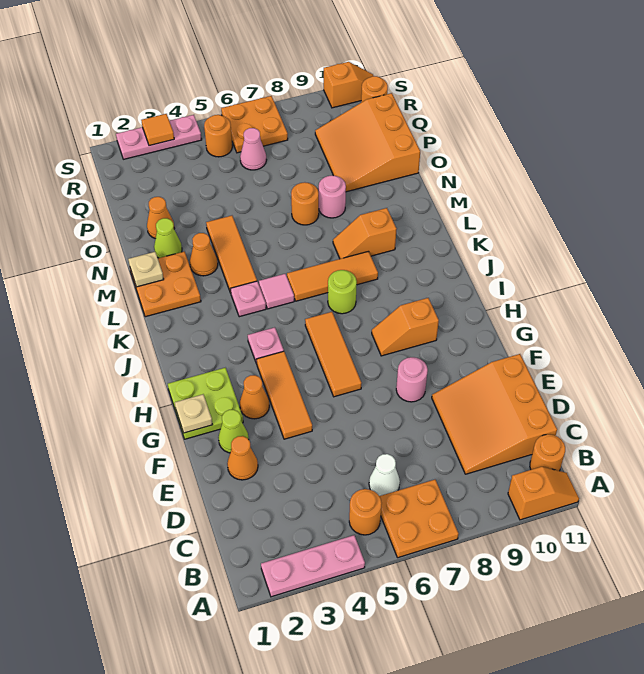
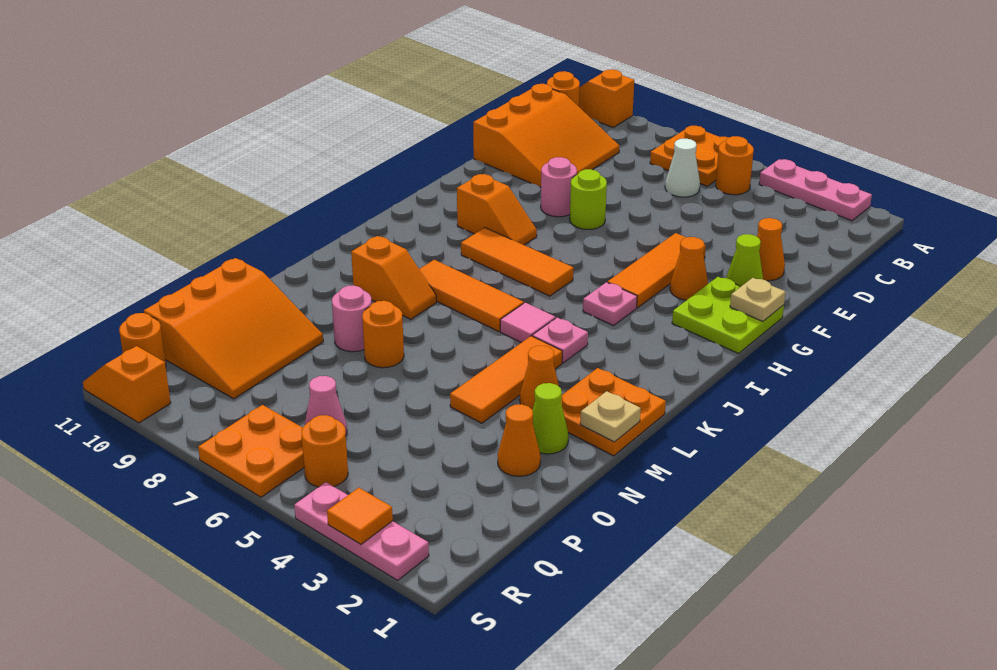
orange tile G6:I6 level 1 -> orange tile I6:I8 level 1
lime round brick J7 level 1 -> lime round brick F7 level 1

